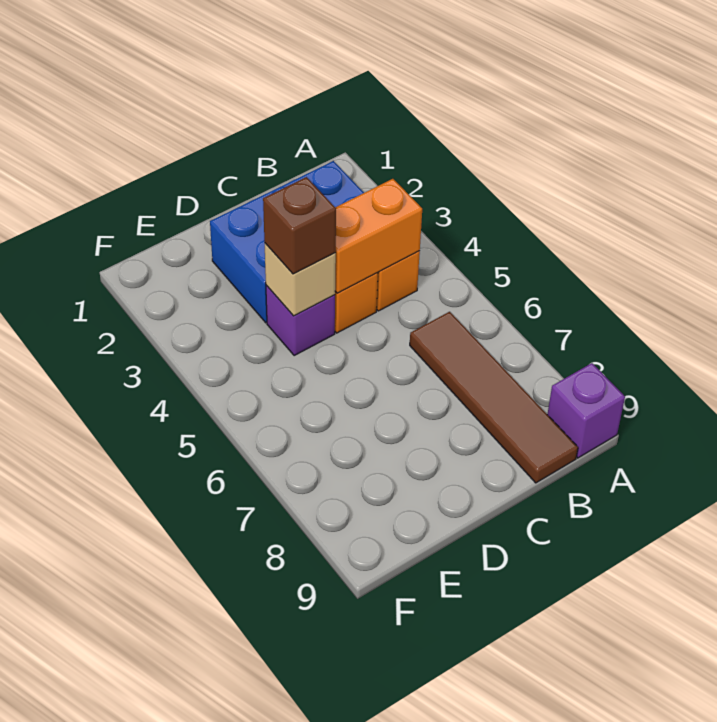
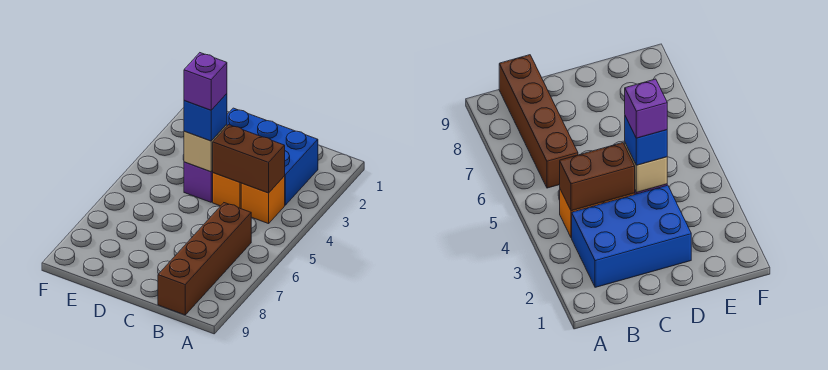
purple brick A9 level 1 -> purple brick D4 level 4
orange brick B4:C4 level 2 -> brown brick B4:C4 level 2
brown tile B6:B9 level 1 -> brown brick B6:B9 level 1
brown brick D4 level 3 -> blue brick D4 level 3

